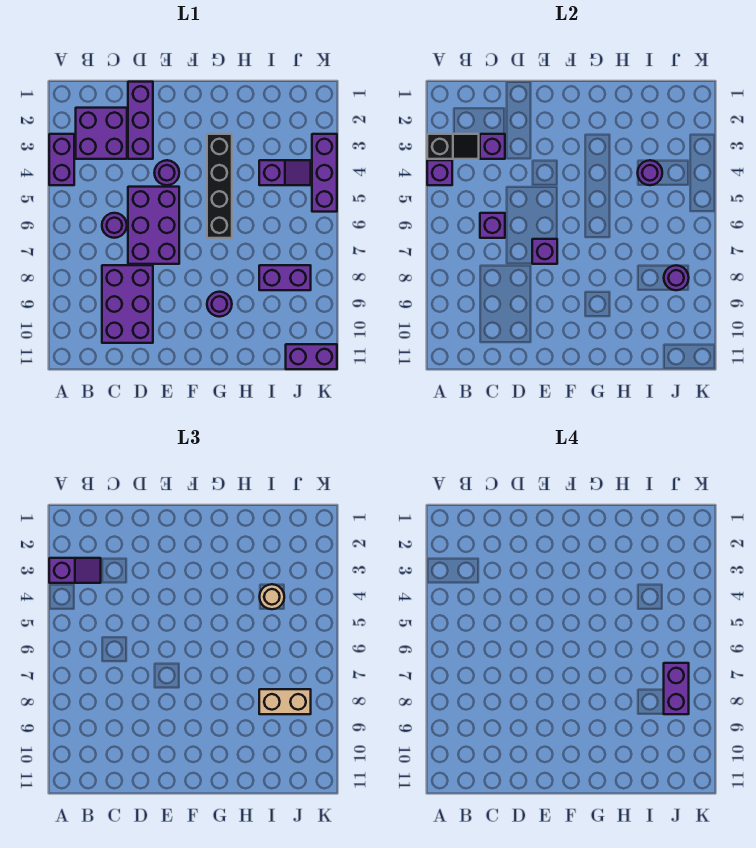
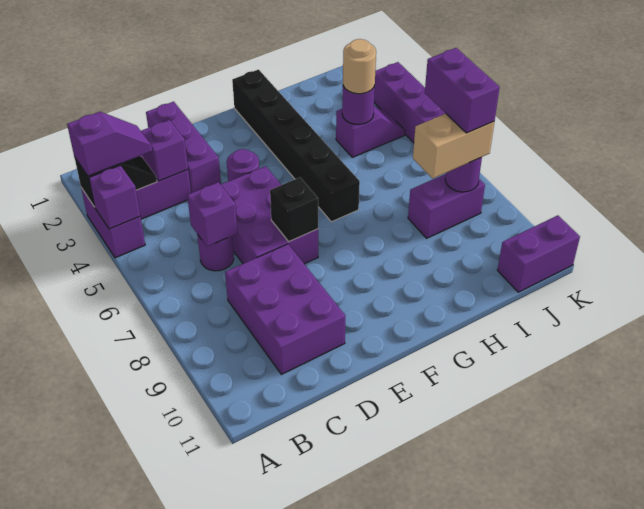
purple brick E7 level 2 -> black brick E7 level 2
black brick G3:G6 level 1 -> black brick G1:G6 level 1
purple round brick G9 level 1 -> none

